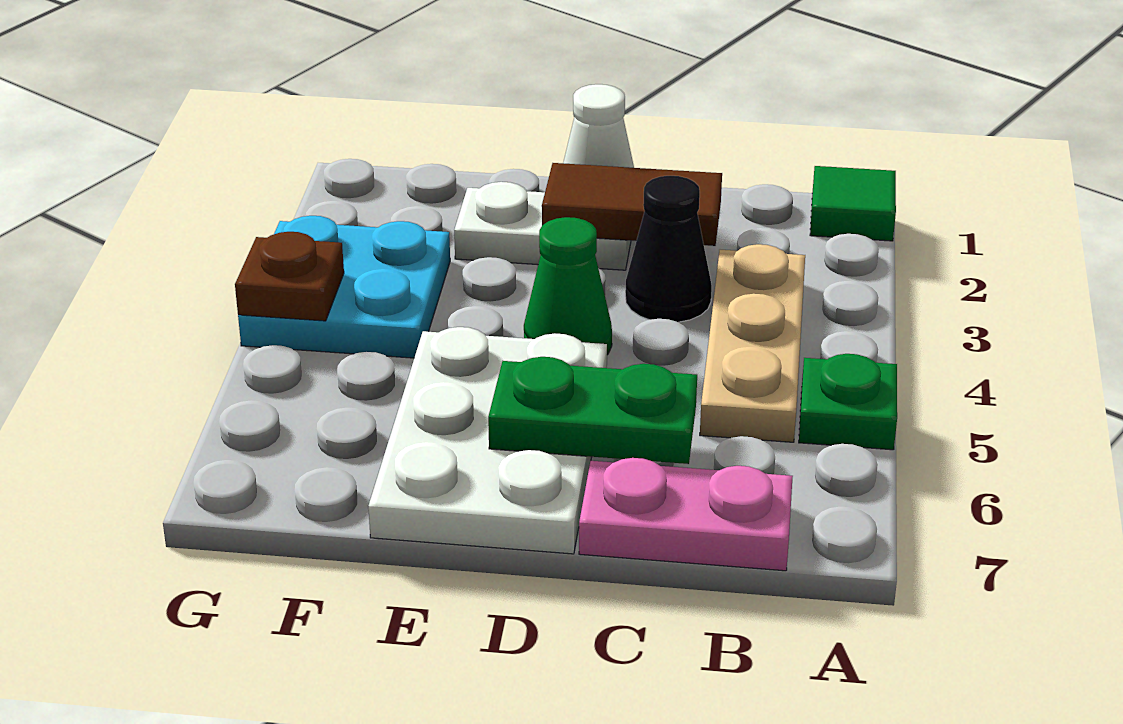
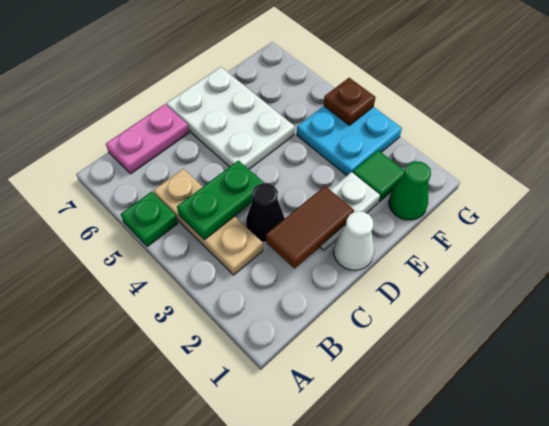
green tile A1 level 1 -> green tile F2 level 1
green plate C6:D6 level 2 -> green plate B4:C4 level 2
green cone D4 level 1 -> green cone F1 level 1

